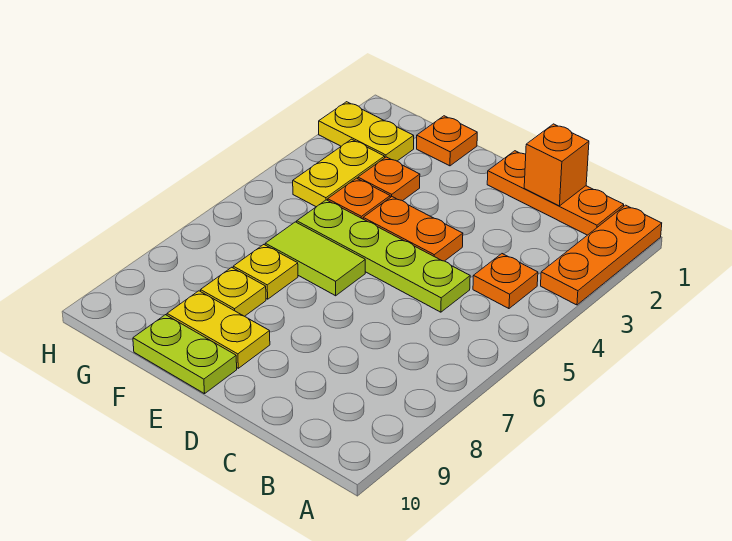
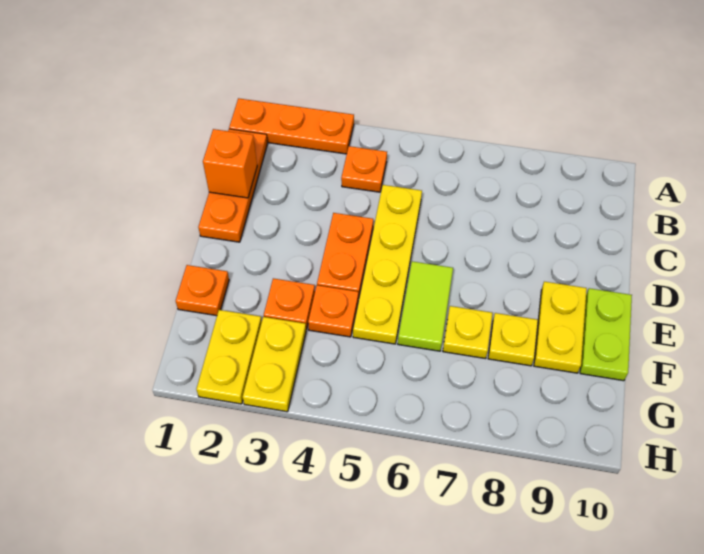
lime plate C5:F5 level 1 -> yellow plate C5:F5 level 1
yellow plate G3:G4 level 1 -> yellow plate G3:H3 level 1

